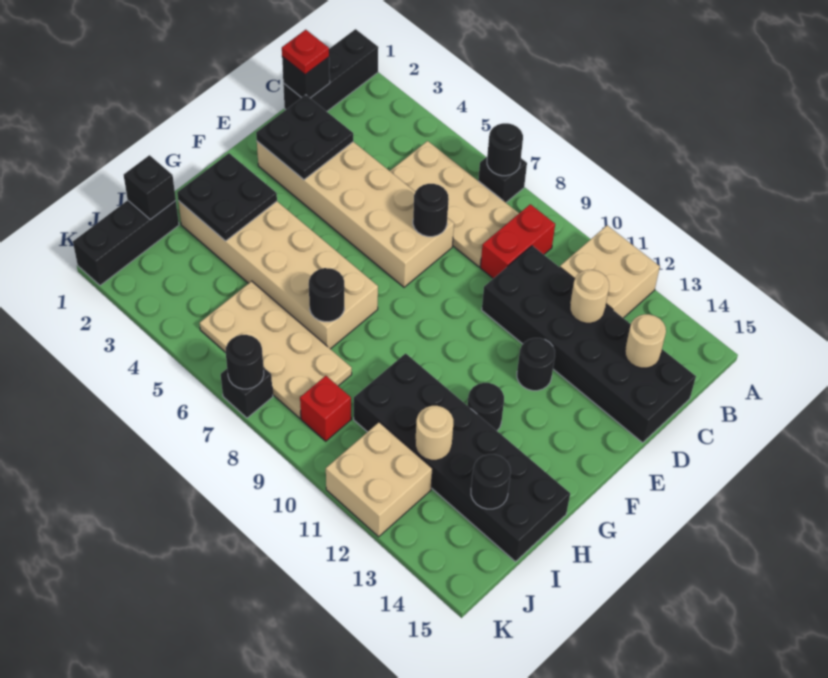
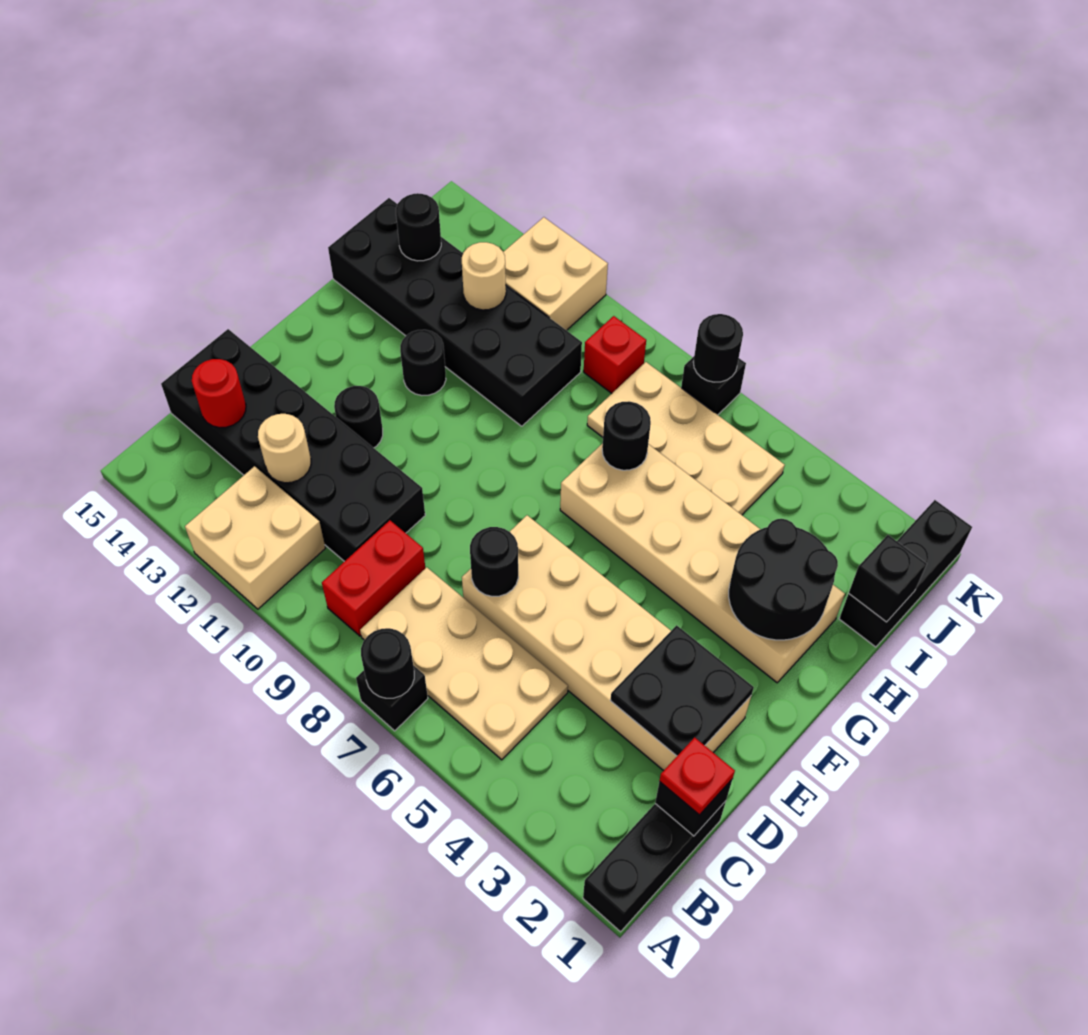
tan round brick C14 level 2 -> red round brick C14 level 2
black plate G2:H3 level 2 -> black round brick G2:H3 level 2

